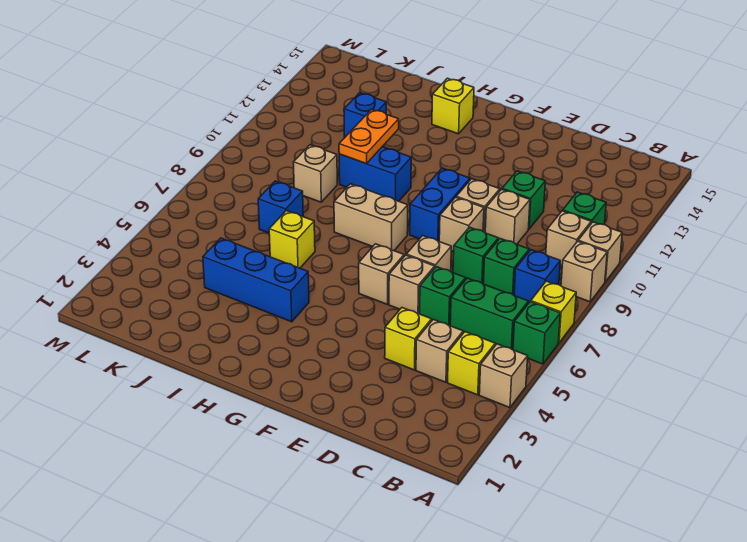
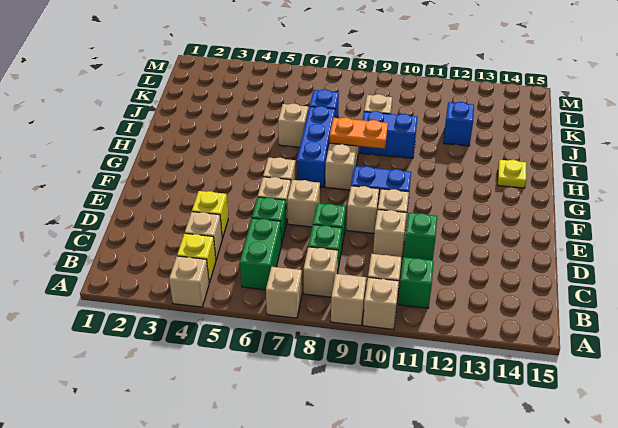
green brick A6 level 1 -> none
yellow brick A7 level 1 -> tan brick A7 level 1
blue brick B8 level 1 -> tan brick B8 level 1
blue brick H4:J4 level 1 -> blue brick G7:I7 level 1
blue brick H10:I10 level 1 -> blue brick I9:I10 level 1
yellow brick H14 level 1 -> yellow plate H14 level 1
yellow brick I6 level 1 -> tan brick I6 level 1
orange plate I10:I11 level 2 -> orange plate H8:H9 level 2

